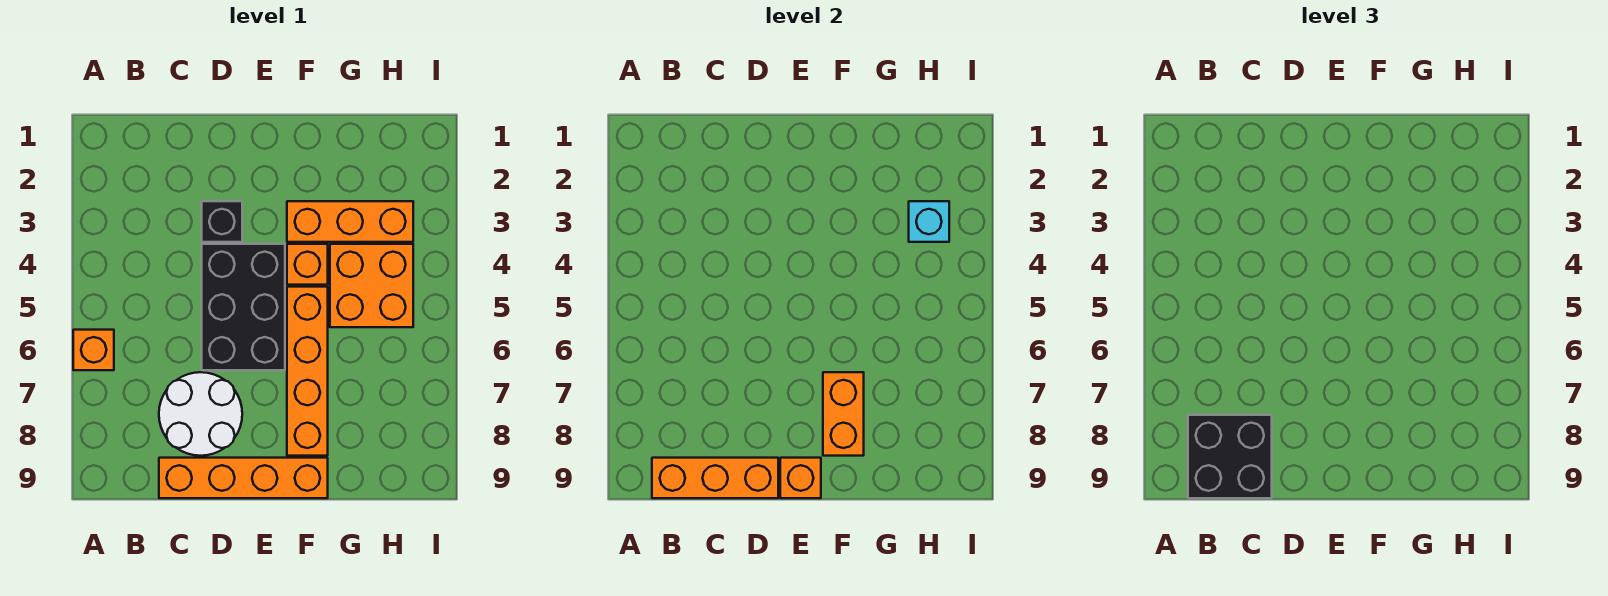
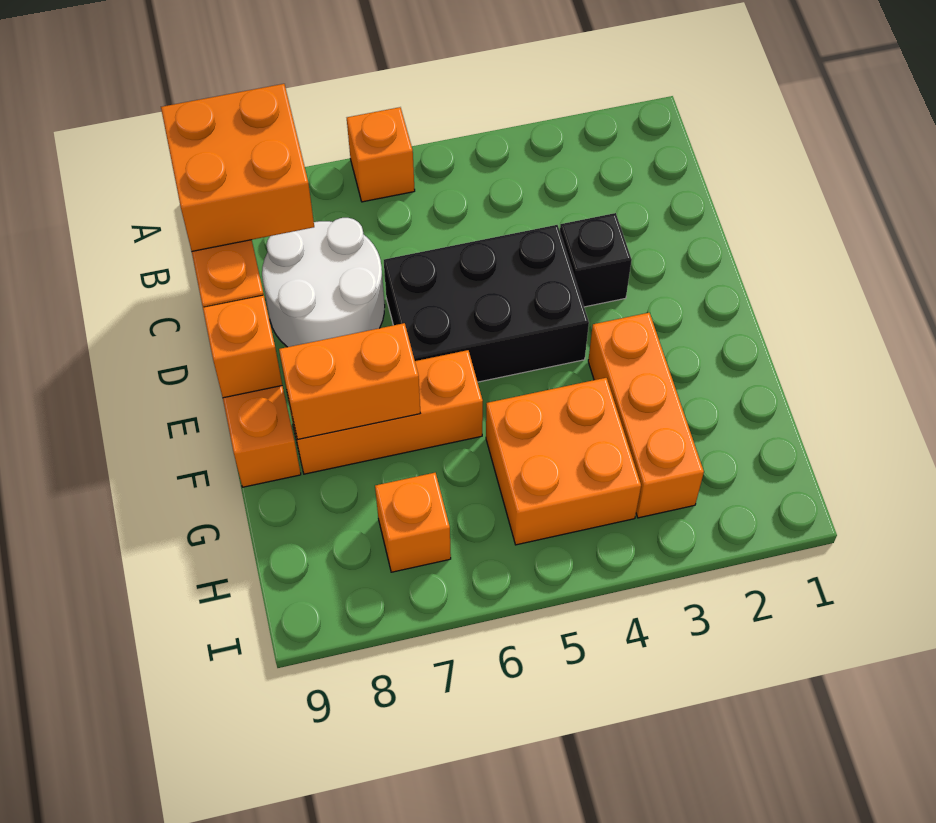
black brick B8:C9 level 3 -> orange brick B8:C9 level 3
orange brick F4 level 1 -> orange brick H7 level 1
orange brick F5:F8 level 1 -> orange brick F6:F8 level 1
cyan brick H3 level 2 -> none

